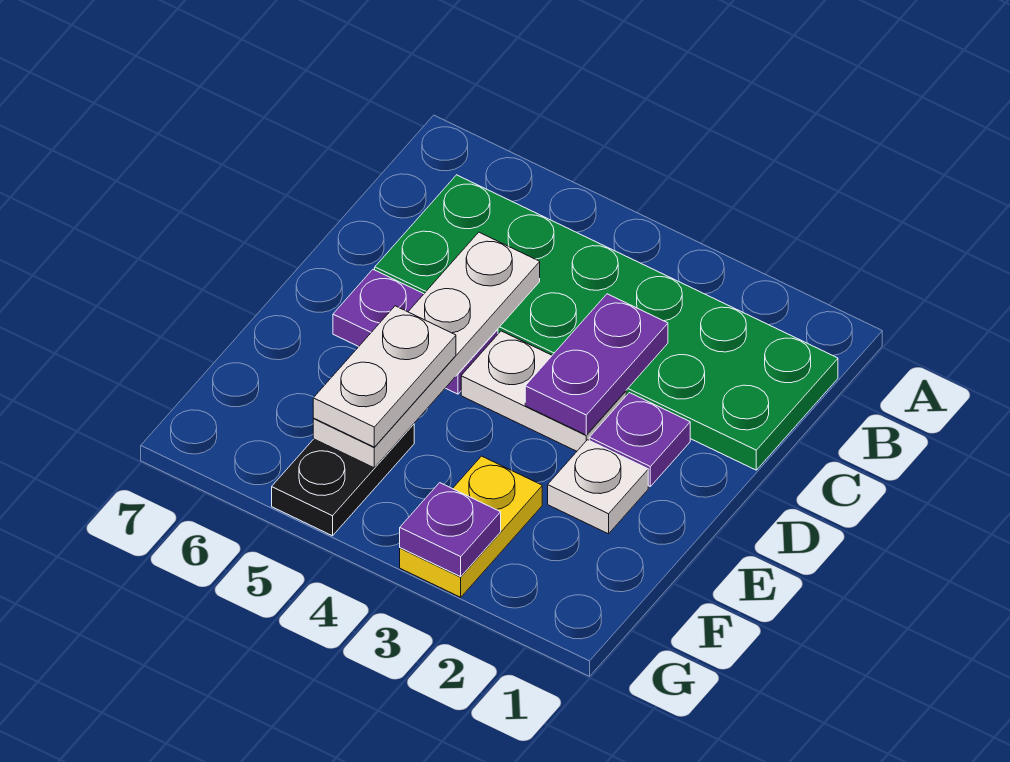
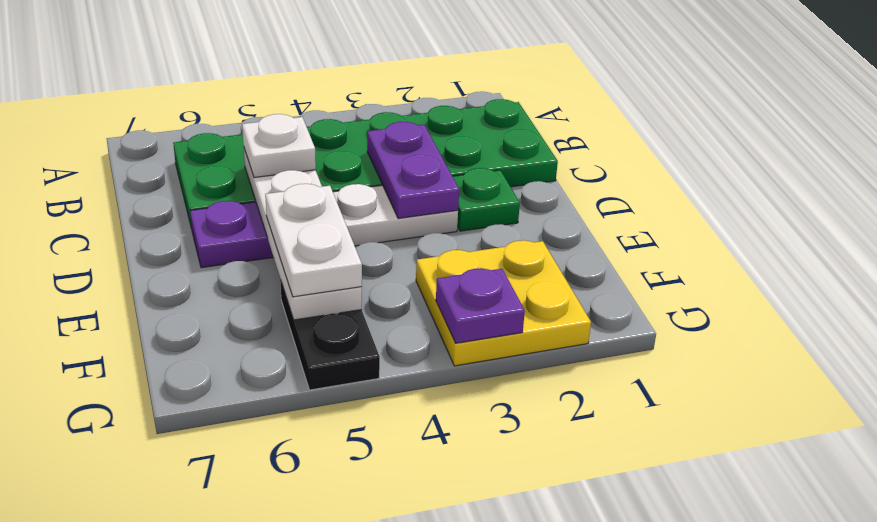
purple plate D2 level 1 -> green plate D2 level 1
white plate E2 level 1 -> white plate C5 level 3
yellow plate F3:G3 level 1 -> yellow plate F2:G3 level 1

